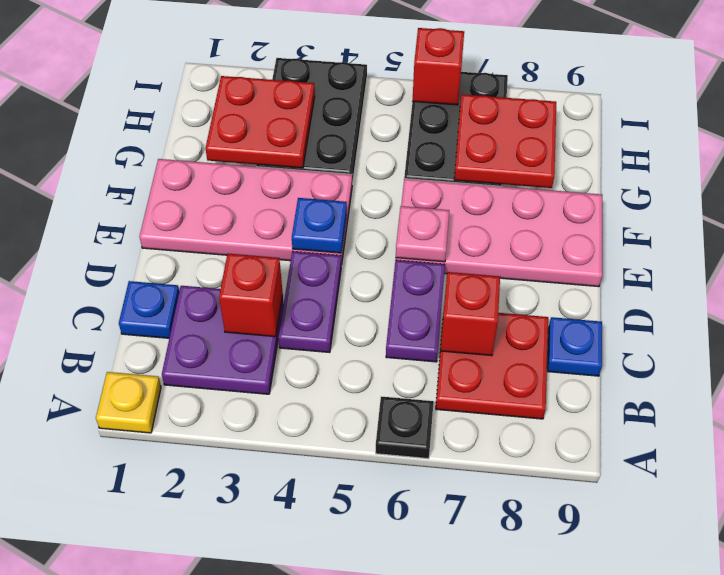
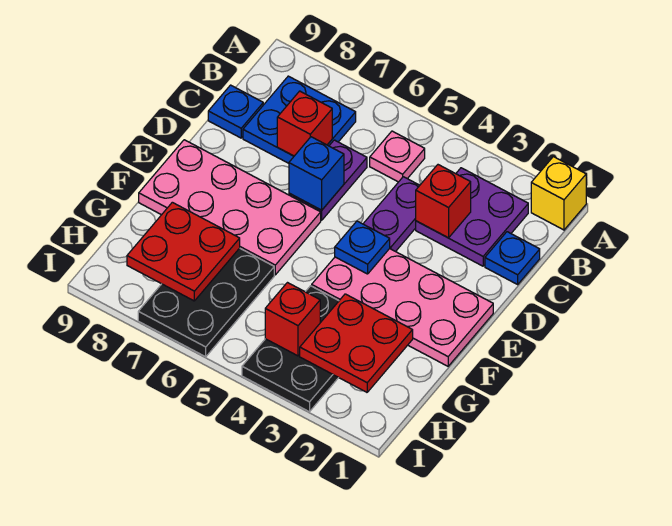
yellow plate A1 level 1 -> yellow brick A1 level 1
black plate A6 level 1 -> none
red plate B7:C8 level 1 -> blue plate B7:C8 level 1
none -> blue brick D6 level 2
pink plate E6 level 2 -> pink plate B5 level 1
red brick I6 level 2 -> red brick H4 level 2

